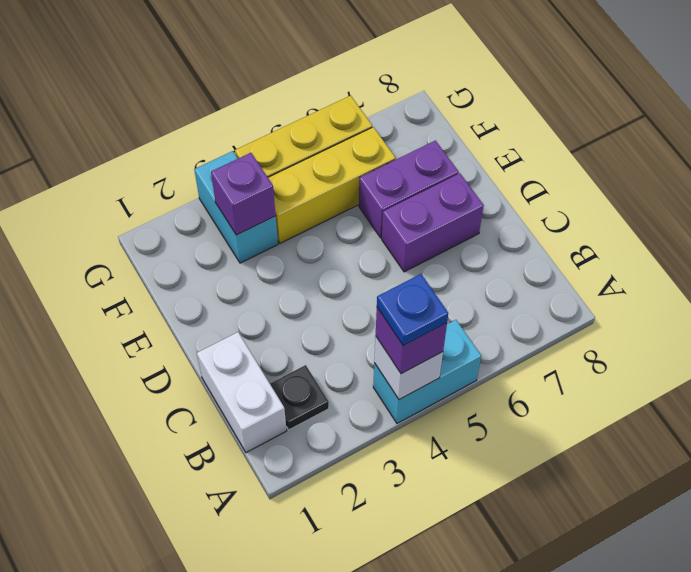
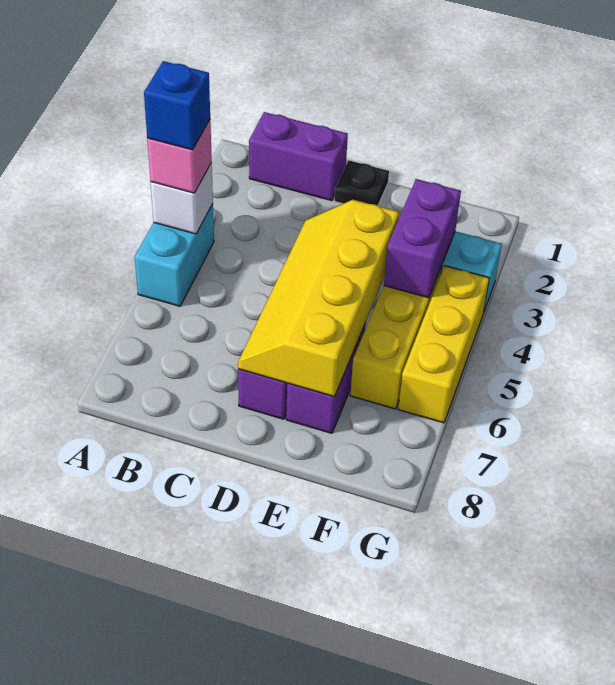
purple brick A4 level 3 -> pink brick A4 level 3
blue plate A4 level 4 -> blue brick A4 level 4
white brick B1:C1 level 1 -> purple brick B1:C1 level 1
black plate B2 level 1 -> black plate D1 level 1
none -> yellow slope D4:E7 level 2 top E
purple brick F3 level 2 -> purple brick F3:F4 level 2

